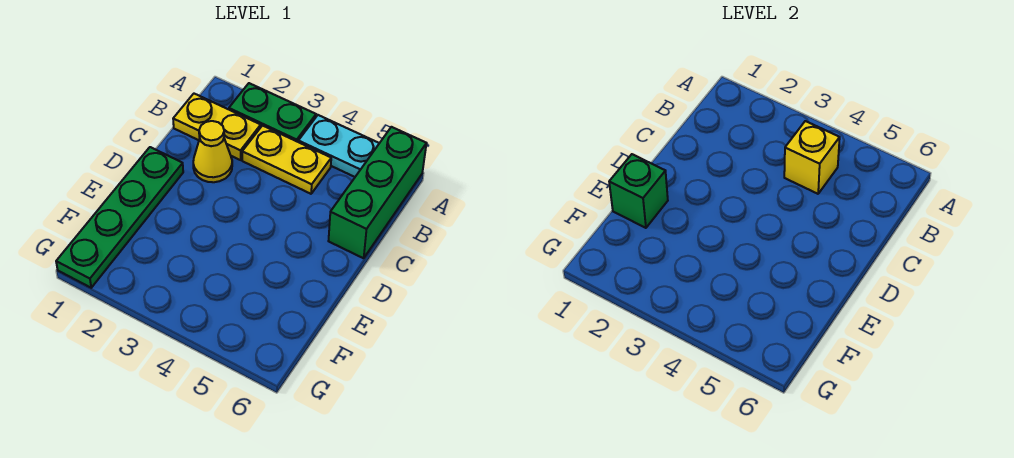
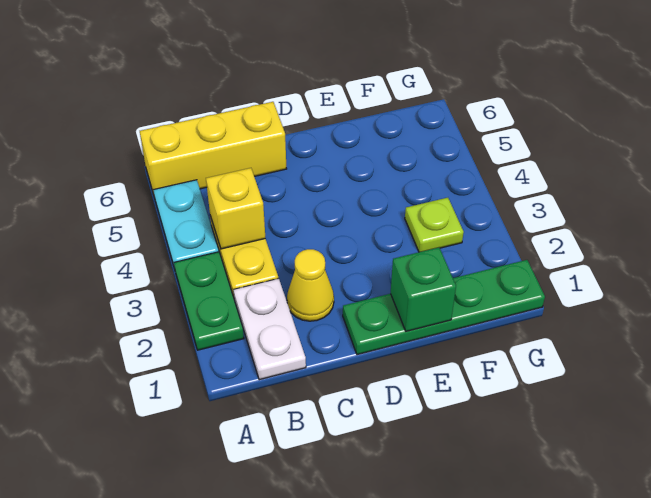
green brick A6:C6 level 1 -> yellow brick A6:C6 level 1
yellow plate B1:B2 level 1 -> white plate B1:B2 level 1
none -> lime plate F3 level 1

